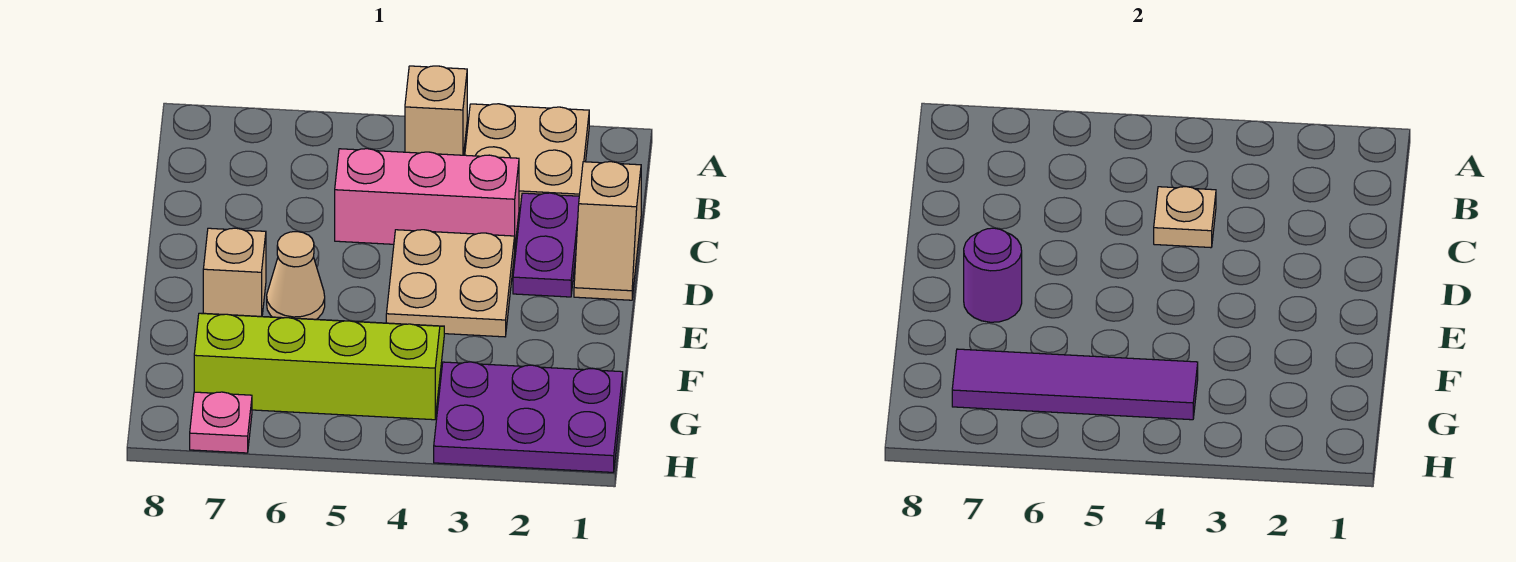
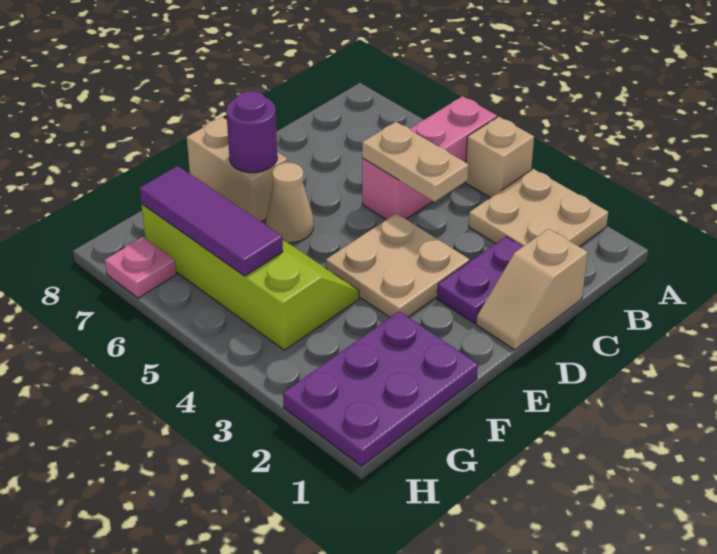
pink brick C3:C5 level 1 -> pink brick A5:C5 level 1
tan plate C4 level 2 -> tan plate C4:C5 level 2
tan brick E7 level 1 -> tan brick E7:E8 level 1
purple plate G1:H3 level 1 -> purple plate F1:H2 level 1
purple tile G4:G7 level 2 -> purple tile G5:G7 level 2

